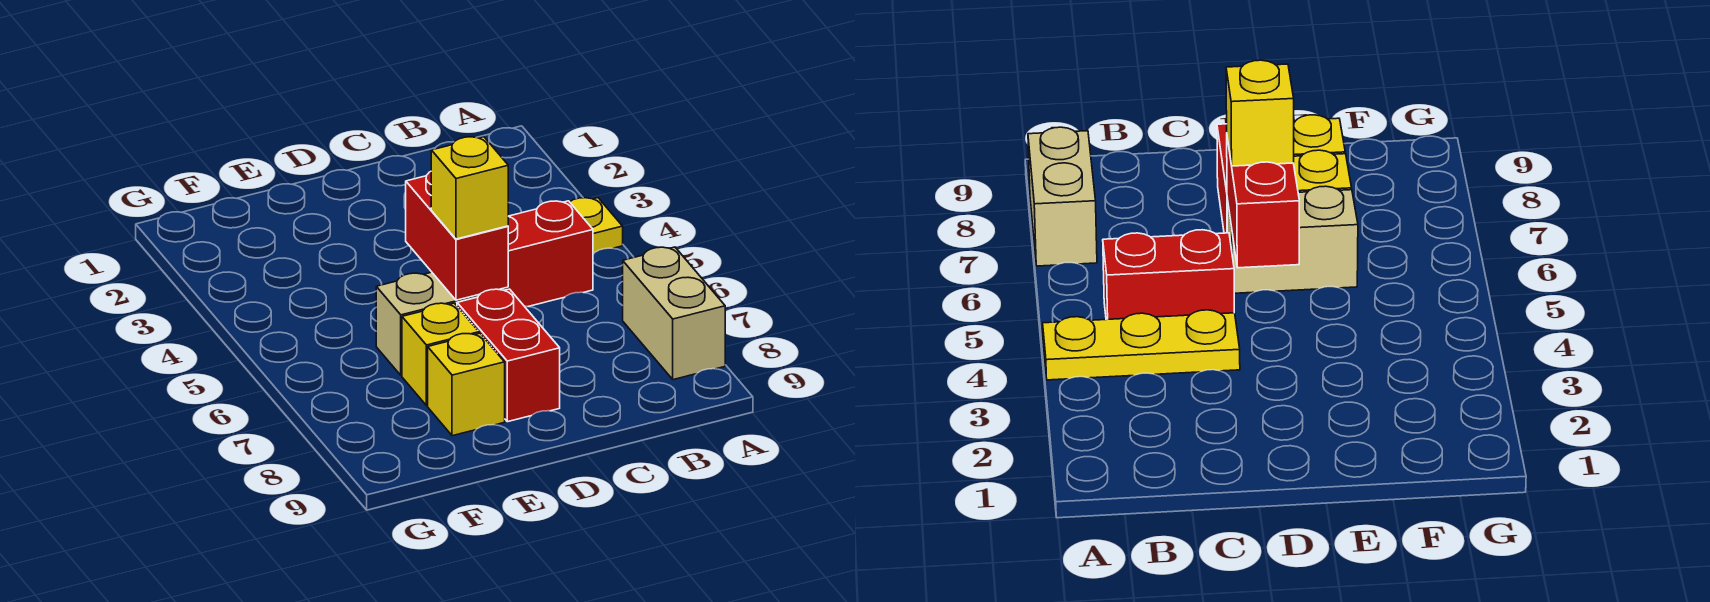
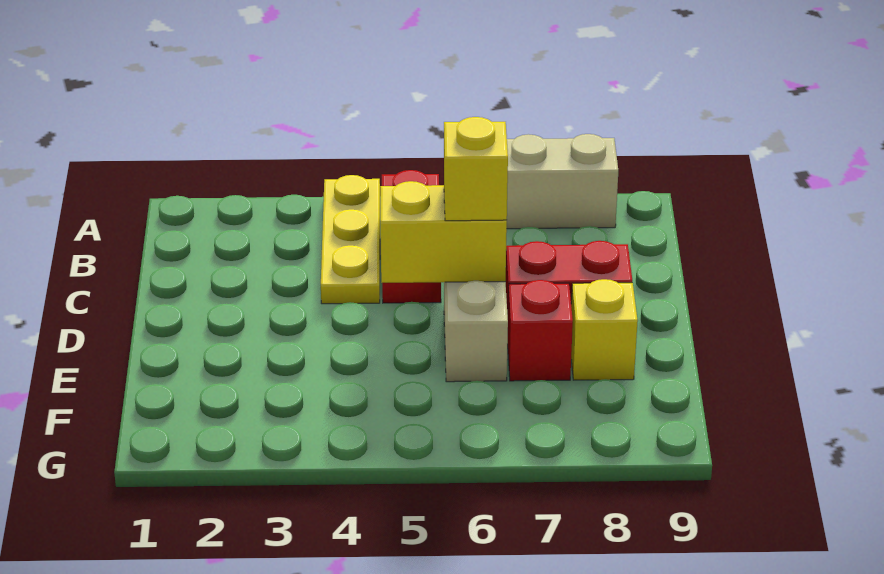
red brick D5:D6 level 2 -> yellow brick D5:D6 level 2
yellow brick E7 level 1 -> red brick E7 level 1

